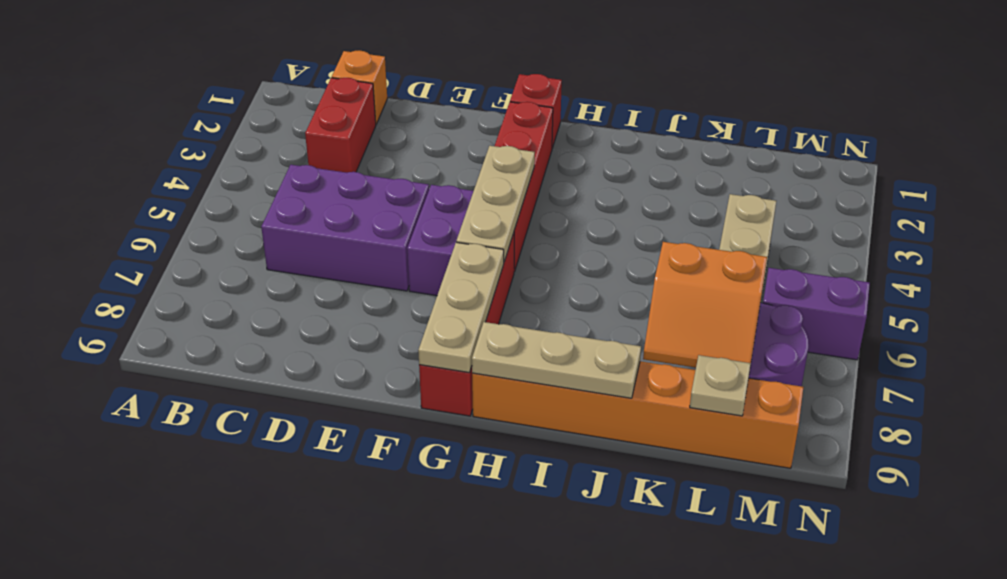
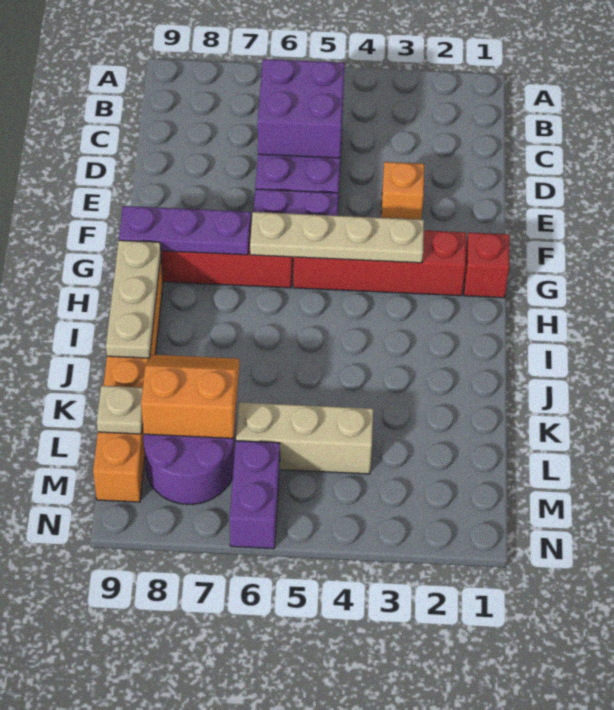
orange brick C1 level 1 -> orange brick E3 level 1
red brick C2:C3 level 1 -> none
none -> purple brick C5:D6 level 2
tan plate G4:G6 level 2 -> tan plate G3:G6 level 2
tan plate G7:G9 level 2 -> purple plate G7:G9 level 2
orange slope K7:L8 level 2 top 7 -> orange slope K7:L8 level 2 top L

